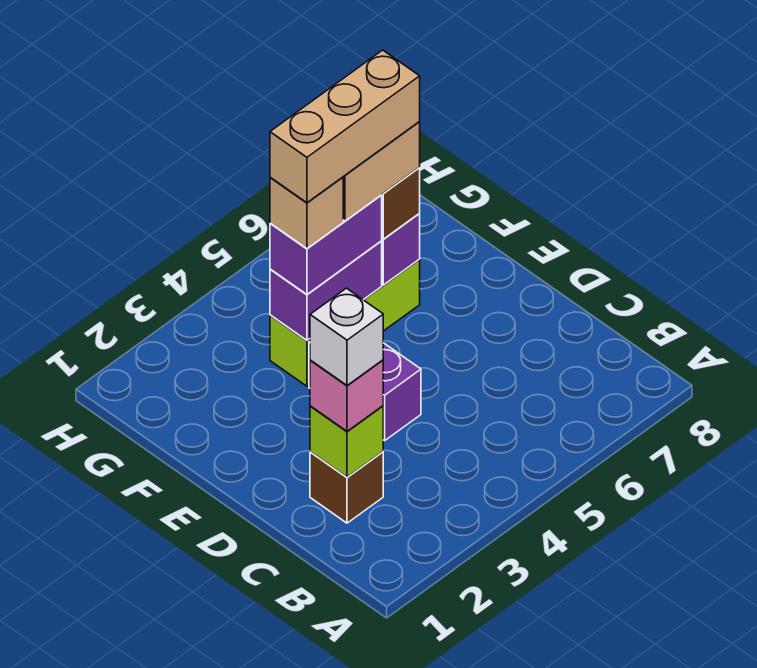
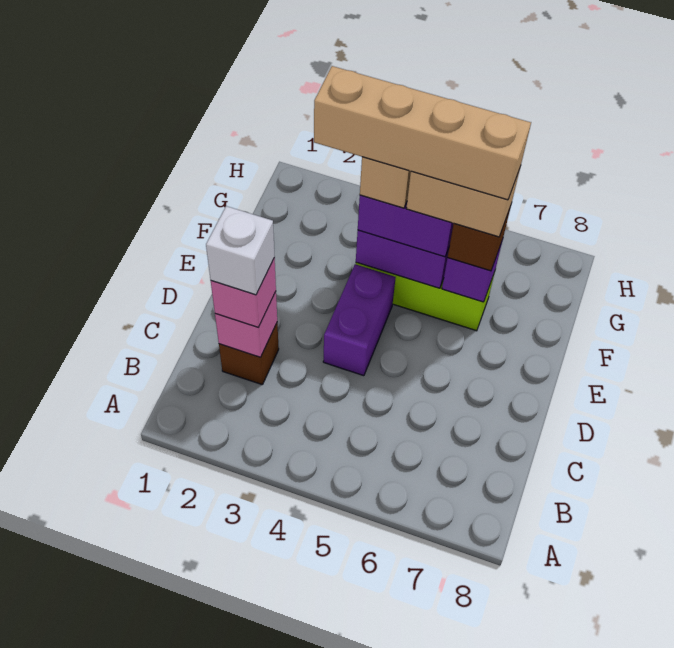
lime brick C2 level 2 -> pink brick C2 level 2
tan brick F4:F6 level 5 -> tan brick F3:F6 level 5

